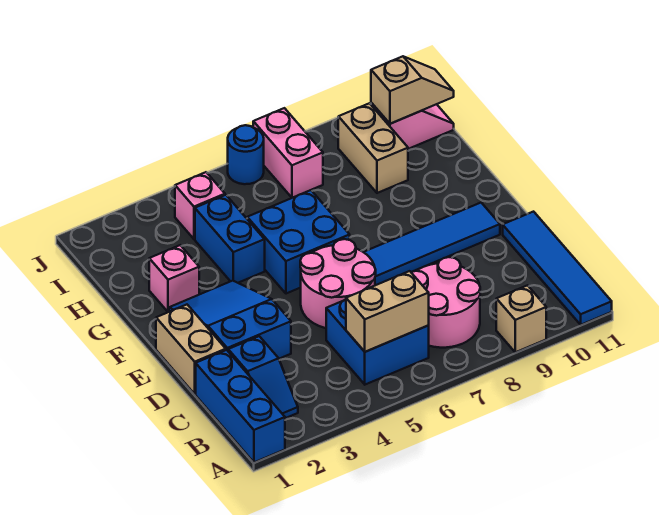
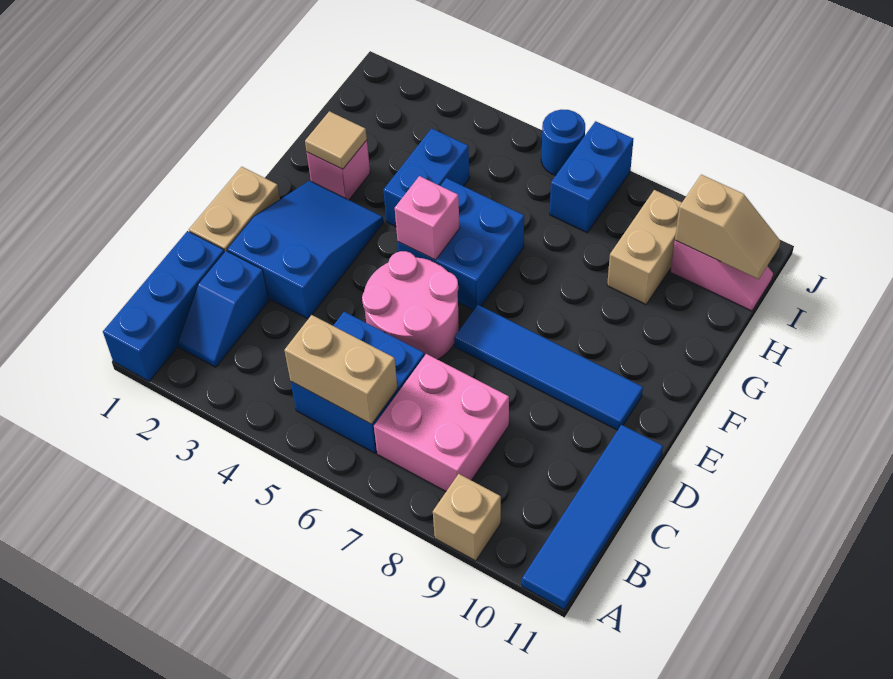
pink round brick B7:C8 level 1 -> pink brick B7:C8 level 1
none -> tan tile G2 level 2
pink brick I4 level 1 -> pink brick F5 level 2
pink brick I7:J7 level 1 -> blue brick I7:J7 level 1

